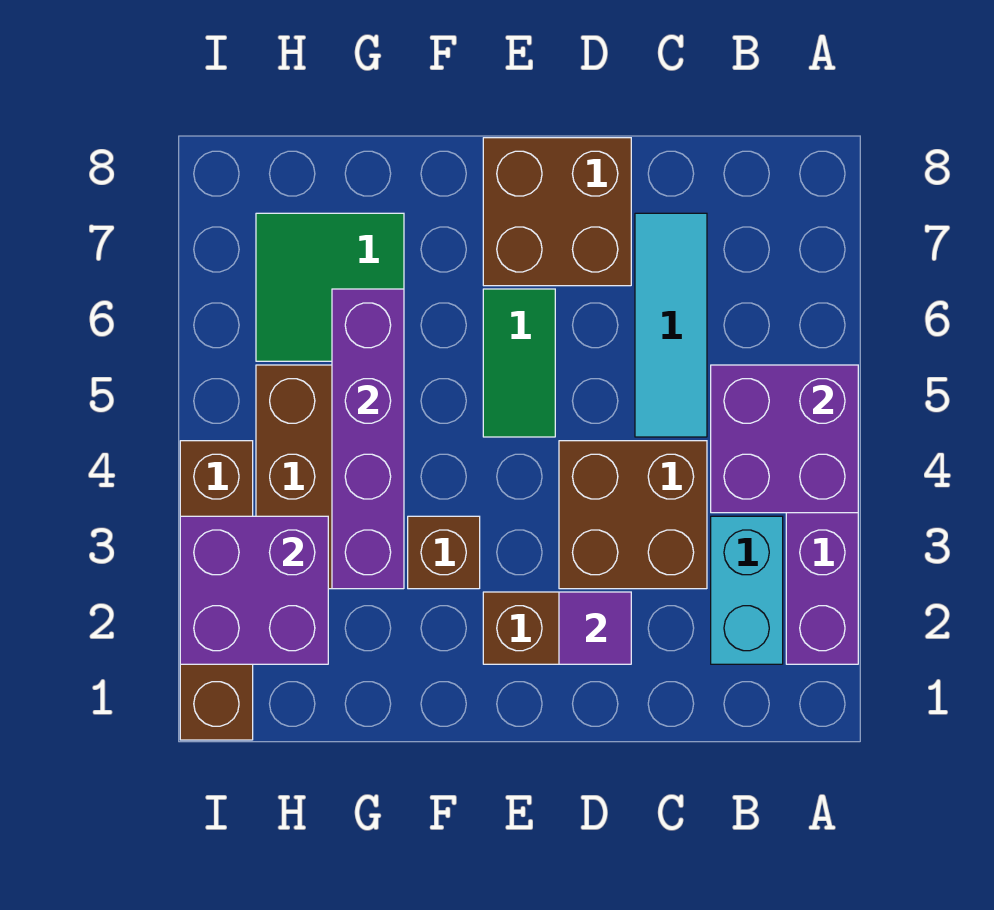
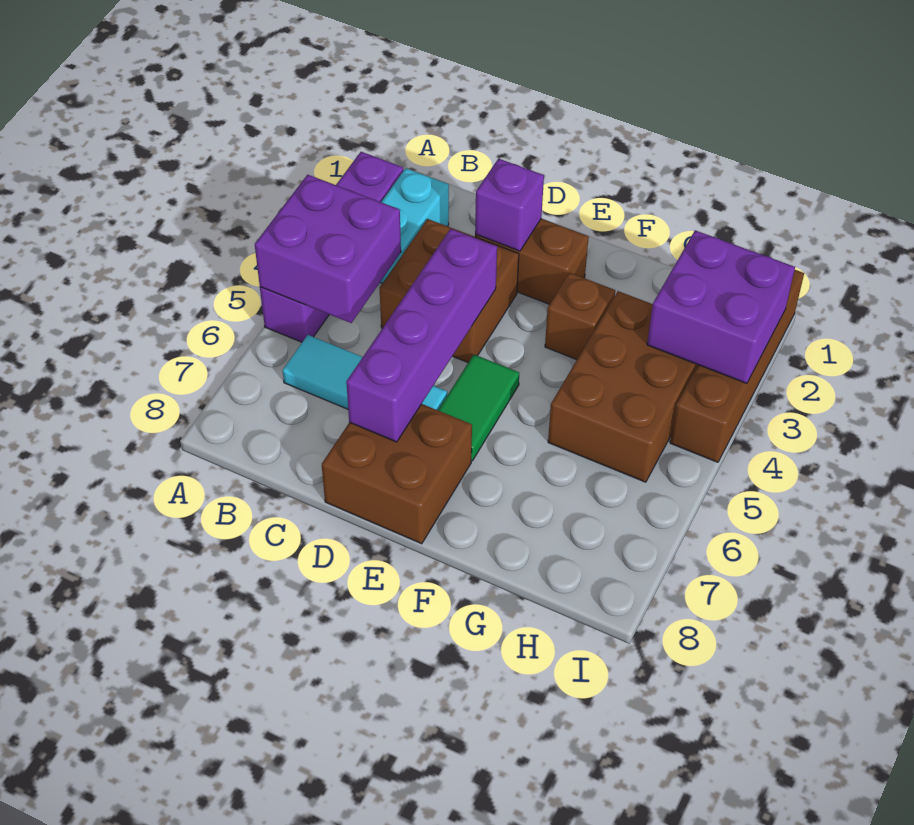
cyan tile C5:C7 level 1 -> cyan tile B6:D6 level 1
purple tile D2 level 2 -> purple brick D2 level 2
purple brick G3:G6 level 2 -> purple brick D4:D7 level 2
green tile G6:H7 level 1 -> none

